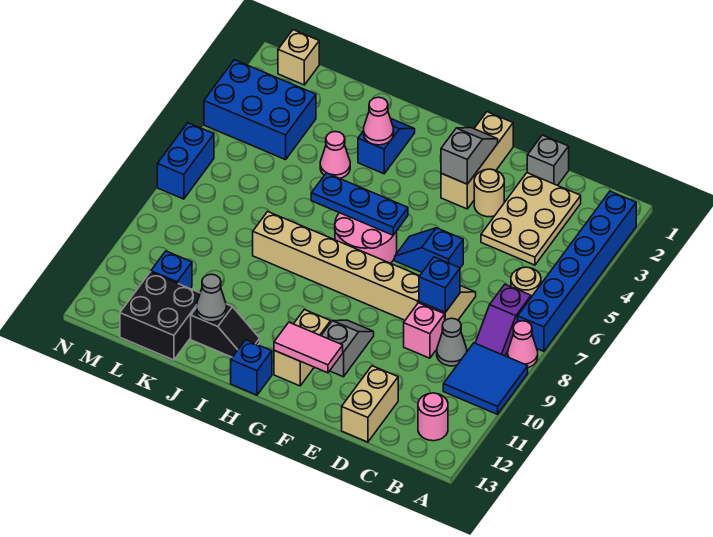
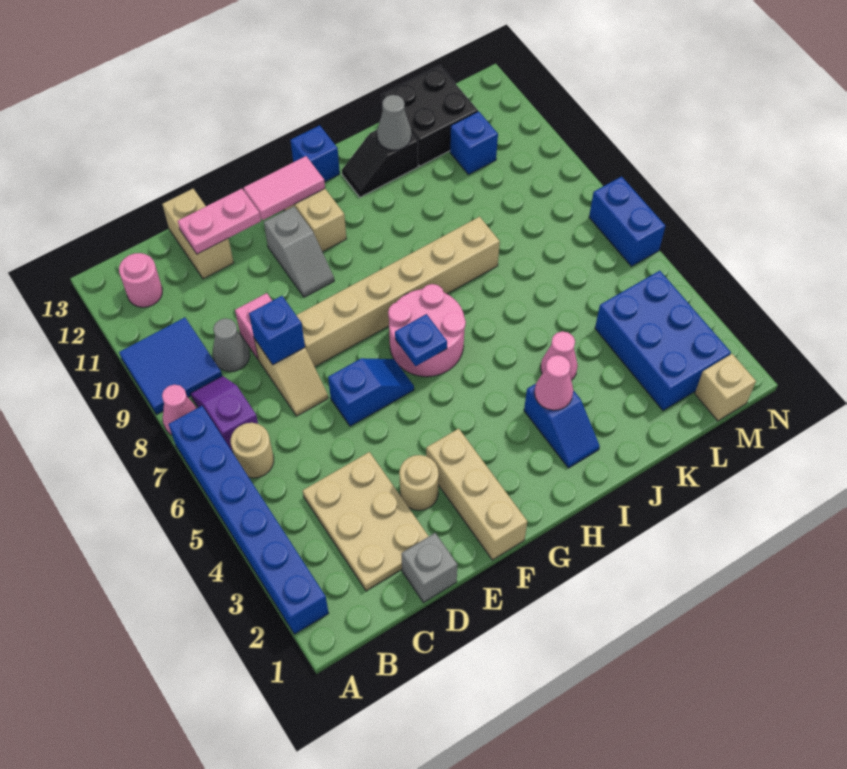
none -> pink plate D12:E12 level 2
grey slope F2:F3 level 2 top 3 -> none
blue plate G6:I6 level 2 -> blue plate G6 level 2
blue brick L3:N4 level 1 -> blue brick L2:M4 level 1

